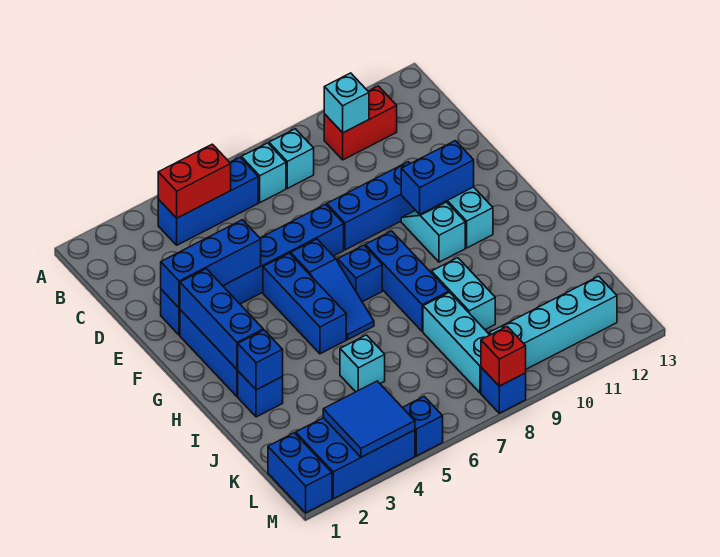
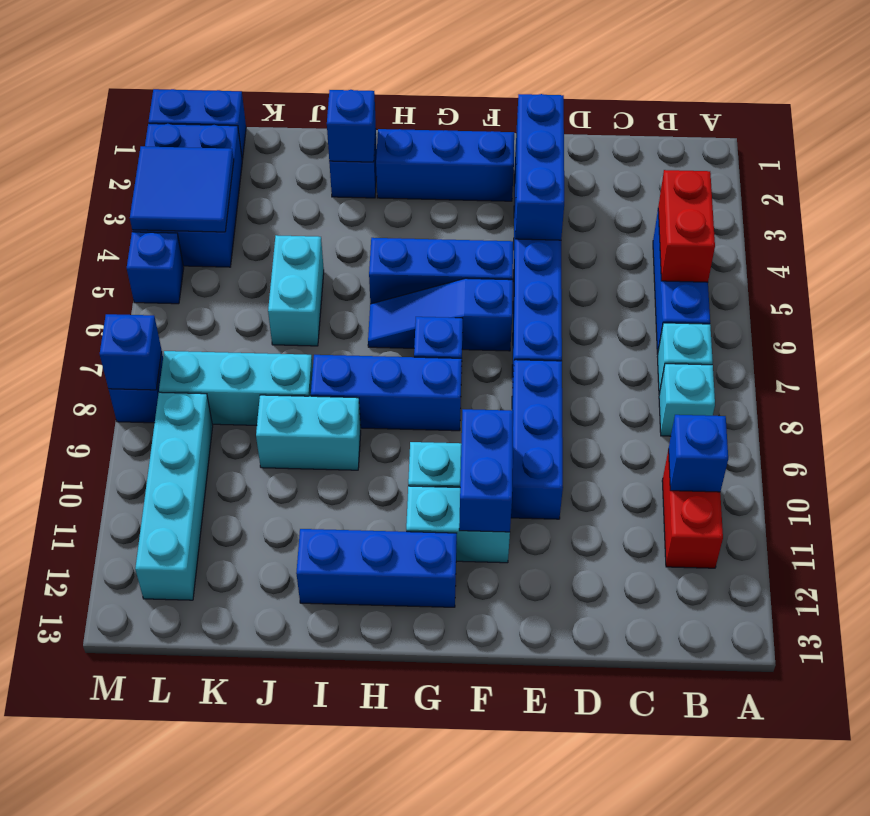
cyan brick B10 level 2 -> blue brick B10 level 2
blue brick F2:H2 level 2 -> blue brick G12:I12 level 1
cyan brick J5 level 1 -> cyan brick J5:J6 level 1
red brick M8 level 2 -> blue brick M8 level 2

